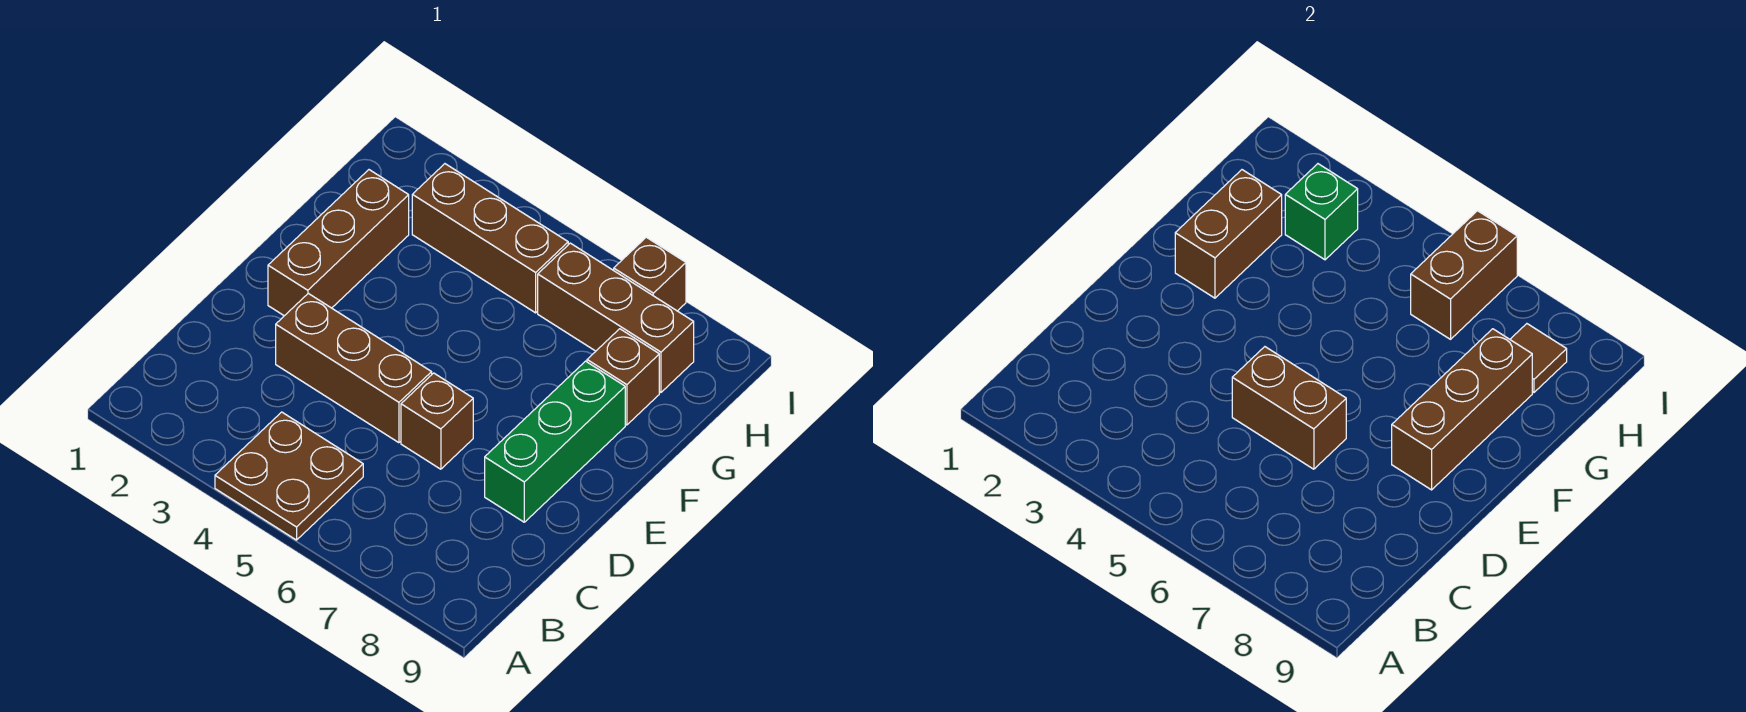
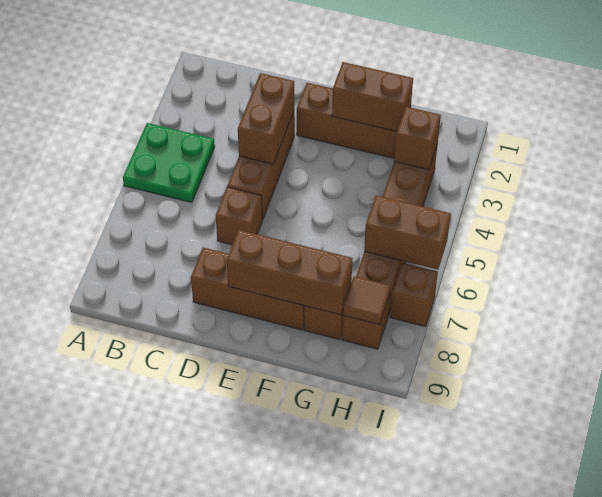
brown plate A4:B5 level 1 -> green plate A4:B5 level 1
brown brick D5:D6 level 2 -> brown brick D3:D4 level 2
green brick D8:F8 level 1 -> brown brick D8:F8 level 1
green brick H3 level 2 -> brown brick H3 level 2

